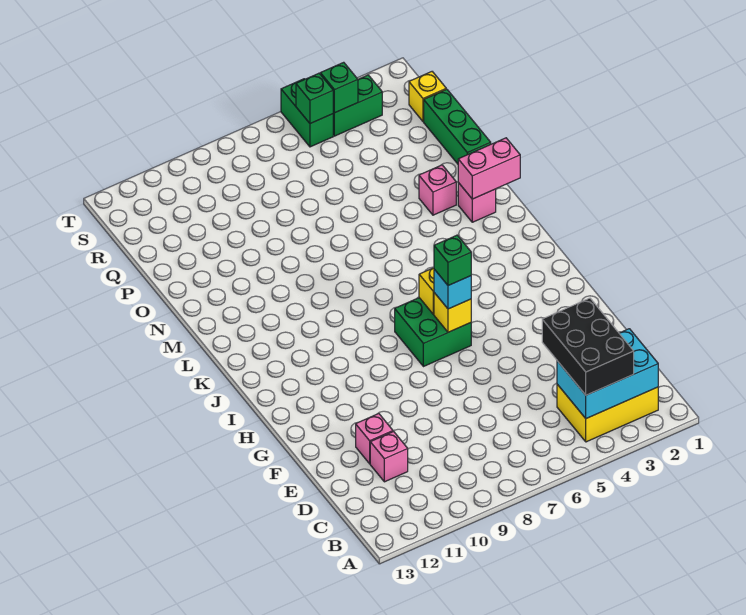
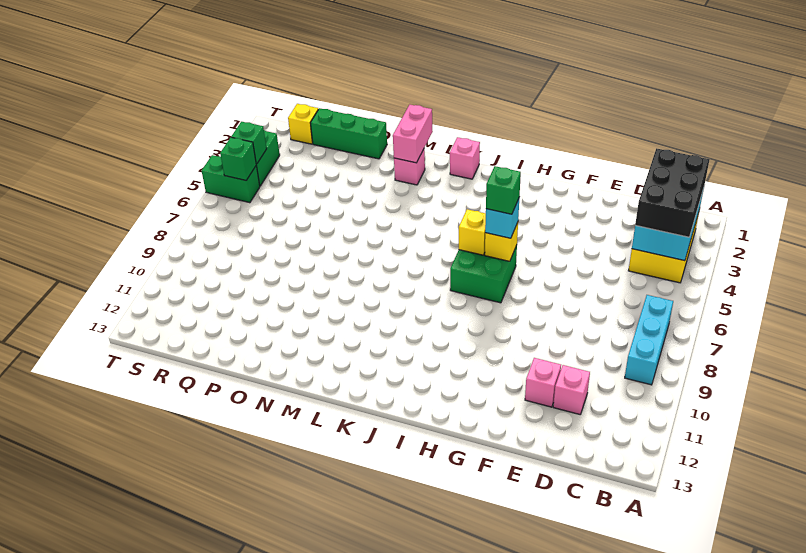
black brick B3:D4 level 3 -> black brick B2:C4 level 3
none -> cyan brick B7:B9 level 1
pink brick N3 level 1 -> pink brick K1 level 1

